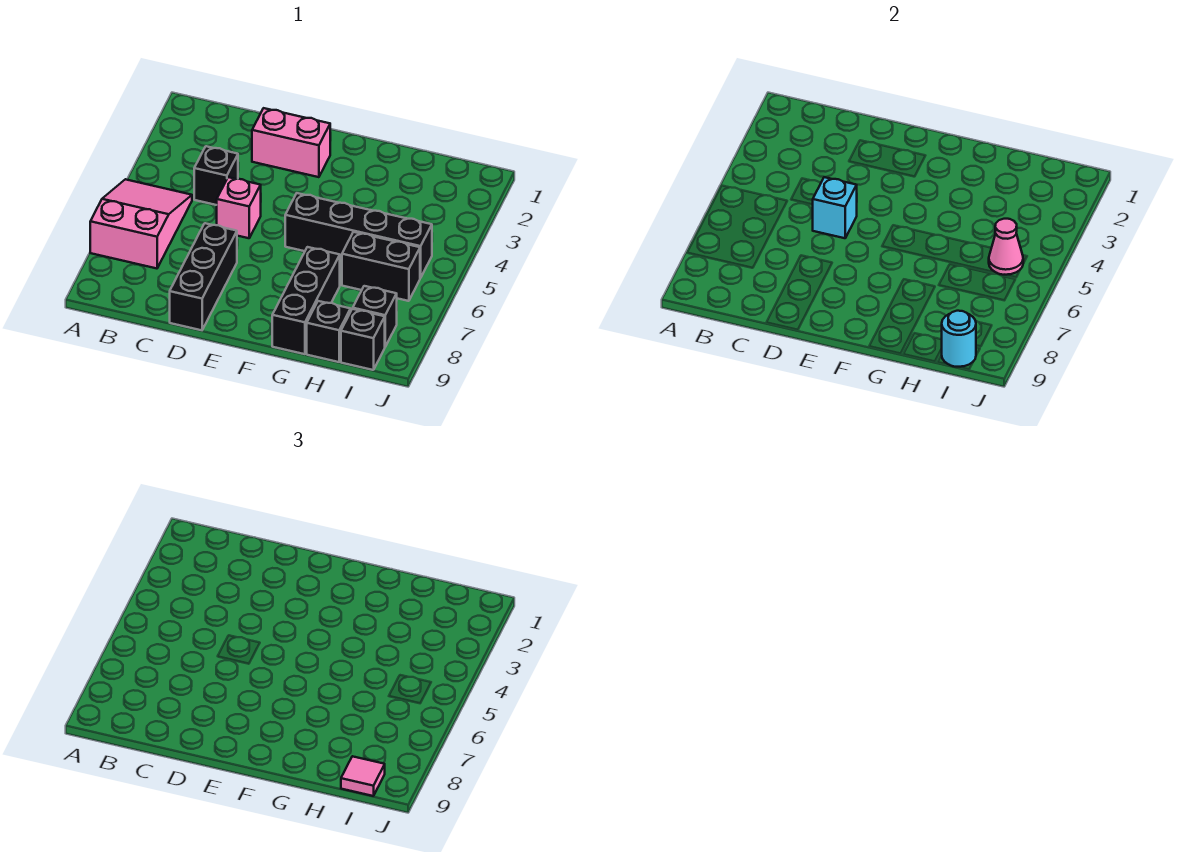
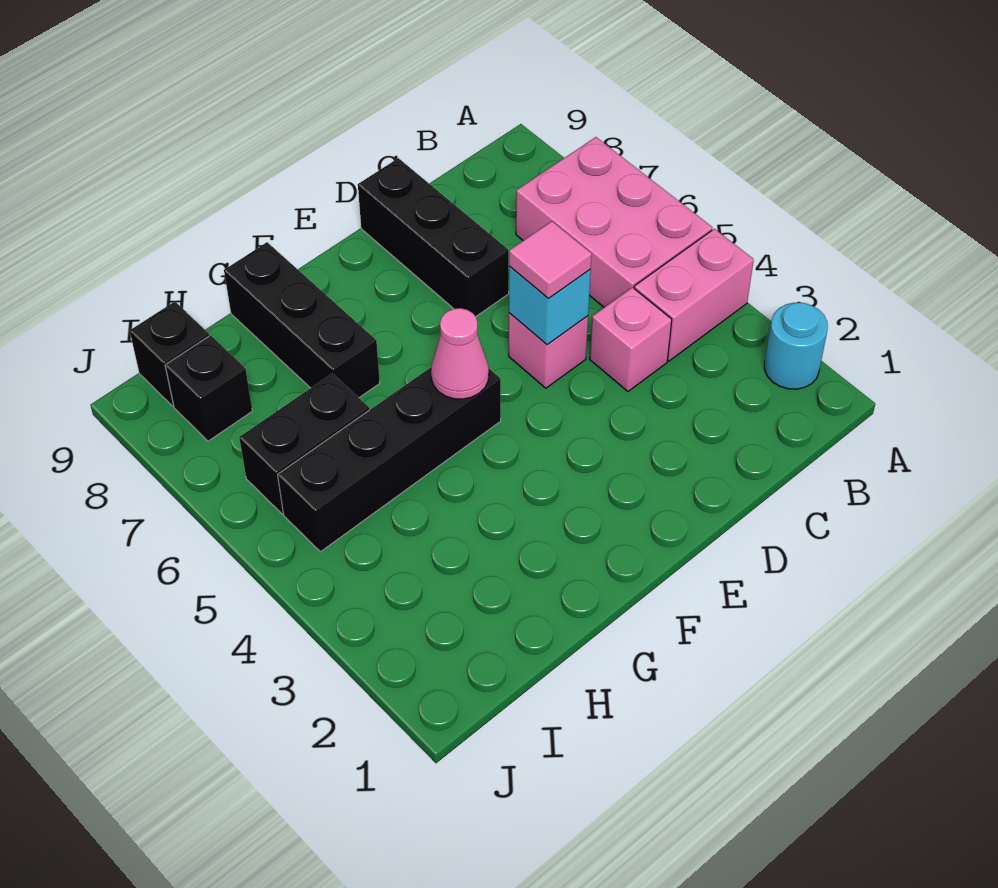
pink slope A5:B7 level 1 top 7 -> pink brick A5:B7 level 1
black brick C4 level 1 -> pink brick C4 level 1
pink brick D2:E2 level 1 -> pink brick A4:B4 level 1
black brick H9 level 1 -> none
pink cone I5 level 2 -> pink cone F5 level 2
cyan round brick I9 level 2 -> cyan round brick A2 level 1
pink tile I9 level 3 -> pink tile D5 level 3

